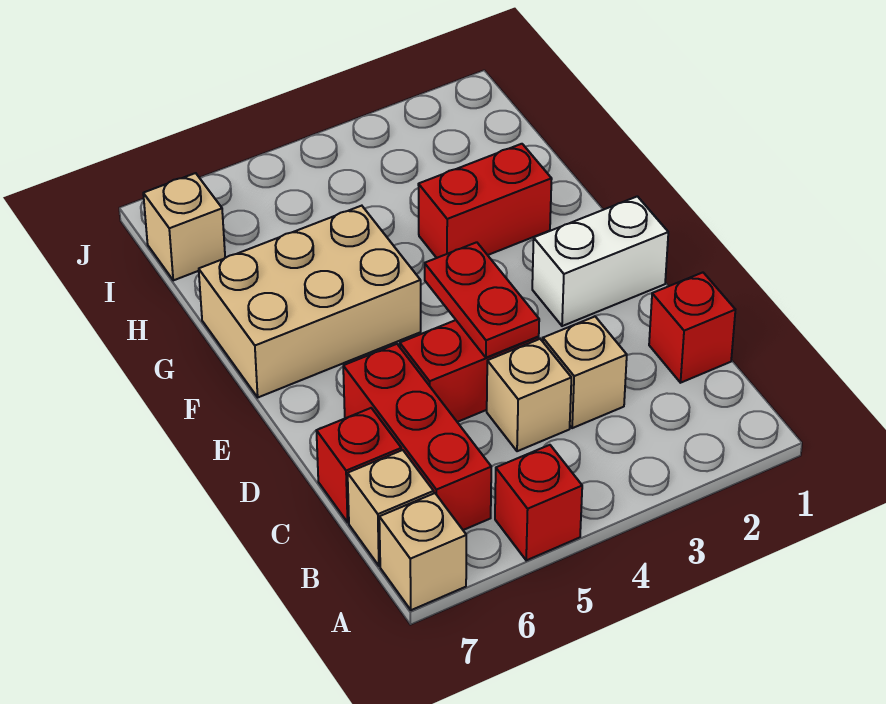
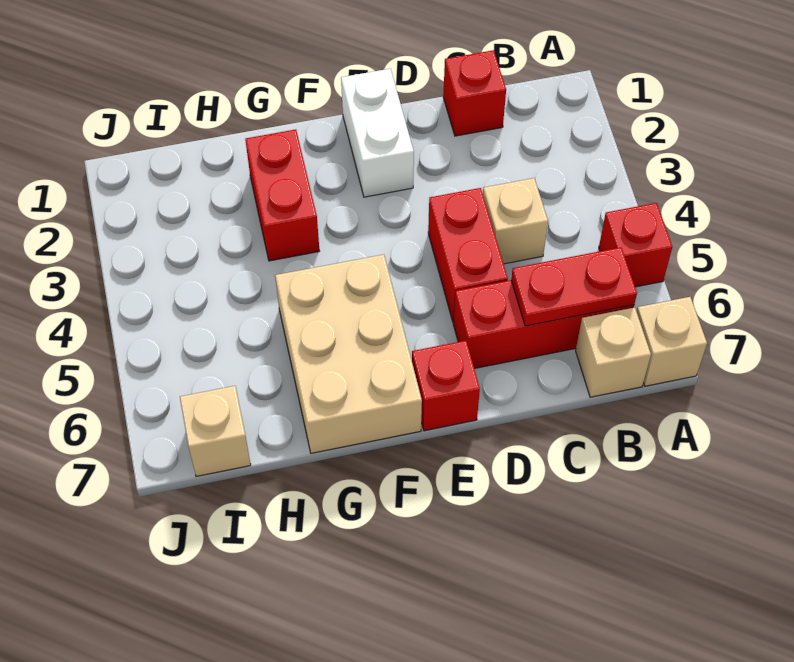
tan brick C3 level 1 -> none
red brick C7 level 1 -> red brick E7 level 1
red plate D4:E4 level 2 -> red plate B6:C6 level 2

